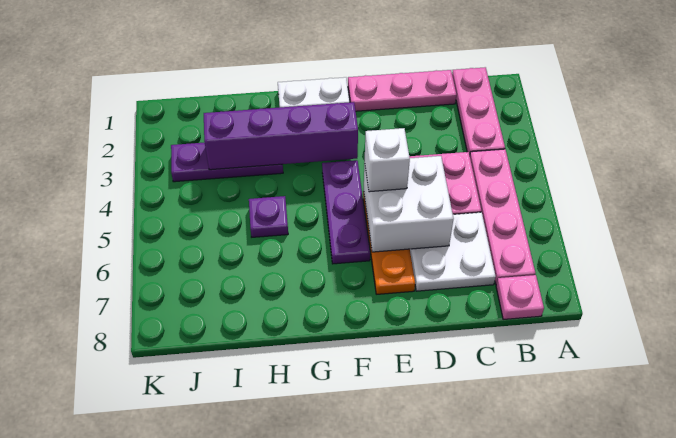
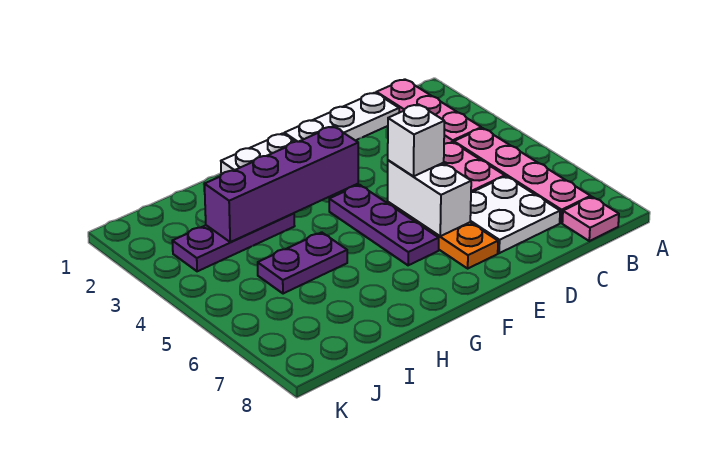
pink plate C1:E1 level 1 -> white plate C1:E1 level 1
white brick D5:E6 level 2 -> white brick E5:E6 level 2
purple plate H5 level 1 -> purple plate H5:I5 level 1

